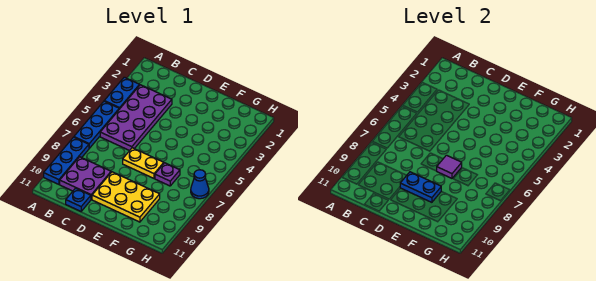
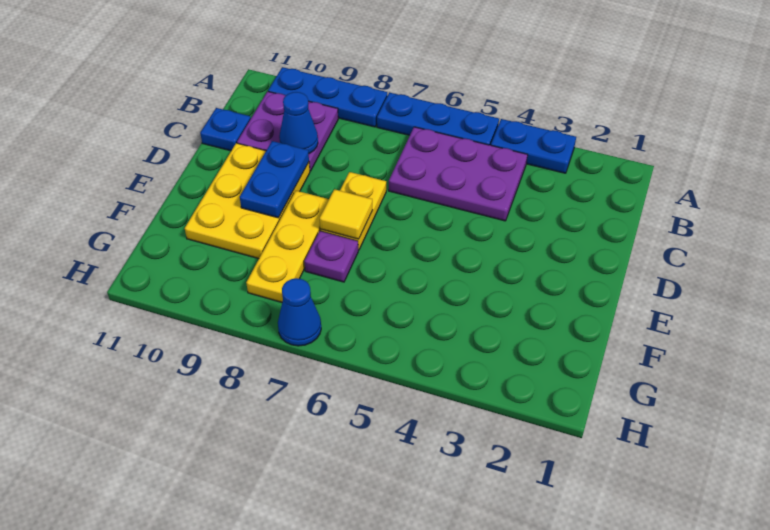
purple plate B3:C6 level 1 -> purple plate B4:C6 level 1
none -> blue cone C9 level 2
purple tile E7 level 2 -> yellow tile E7 level 2
none -> yellow plate E8:G8 level 1

